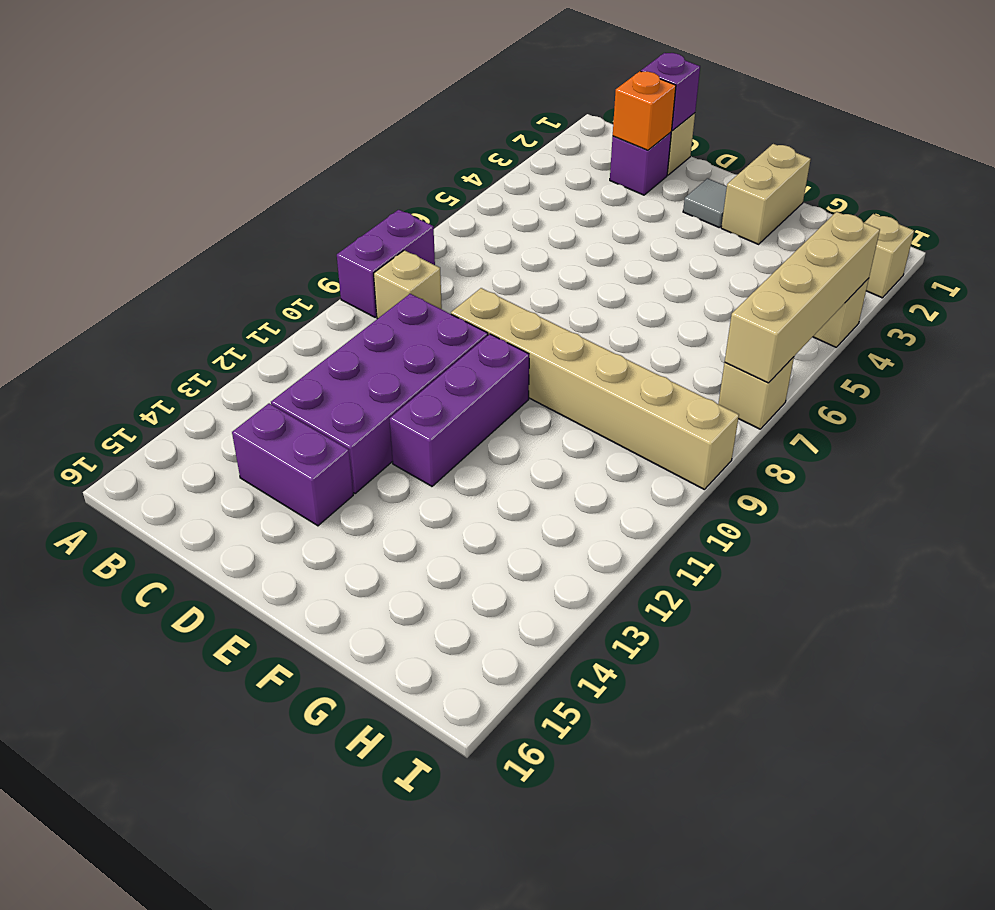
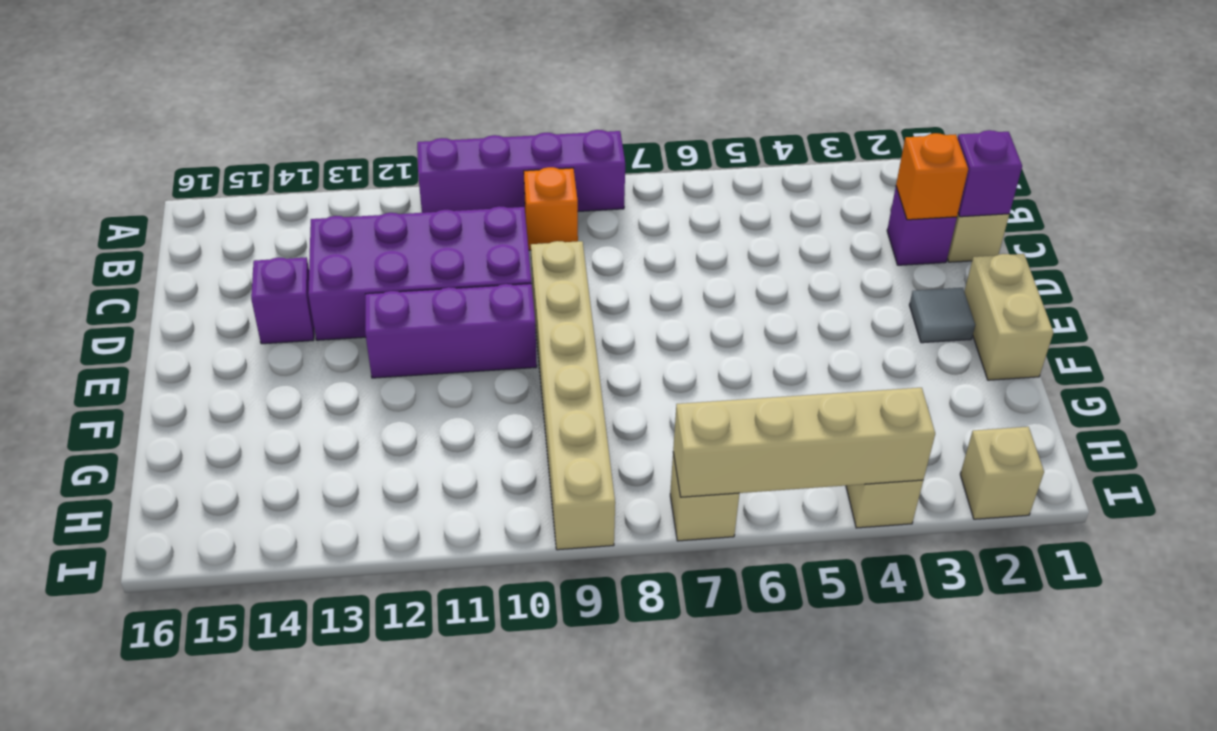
purple brick A8:A9 level 1 -> purple brick A8:A11 level 1
tan brick B9 level 1 -> orange brick B9 level 1
purple brick C14:D14 level 1 -> purple brick D14 level 1
tan brick F1:F2 level 1 -> tan brick E1:F1 level 1

